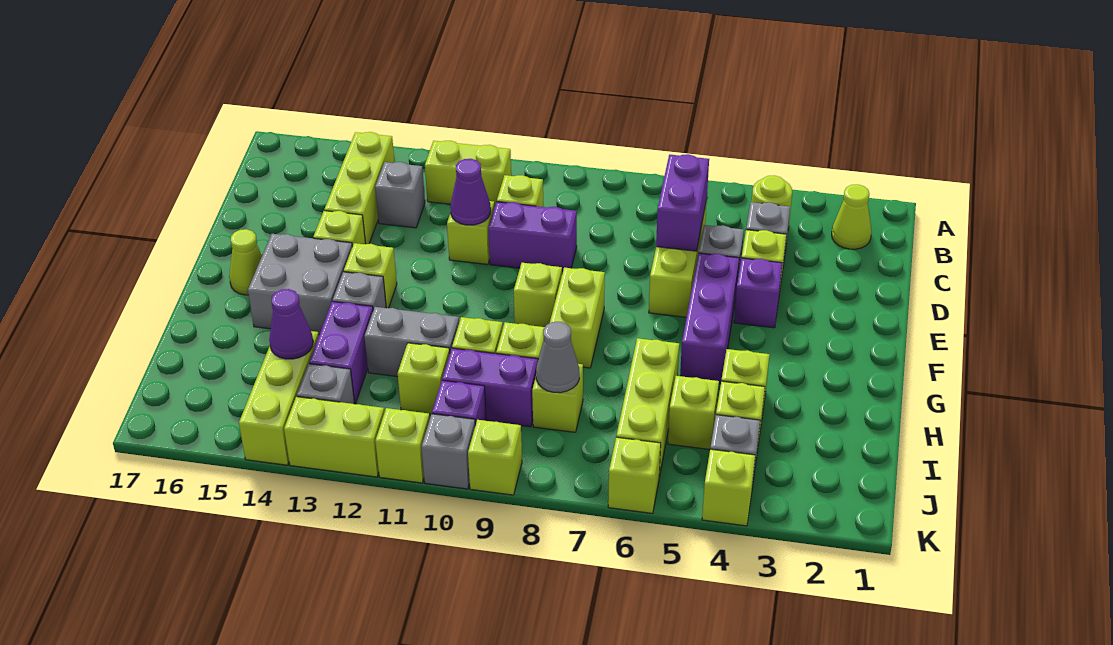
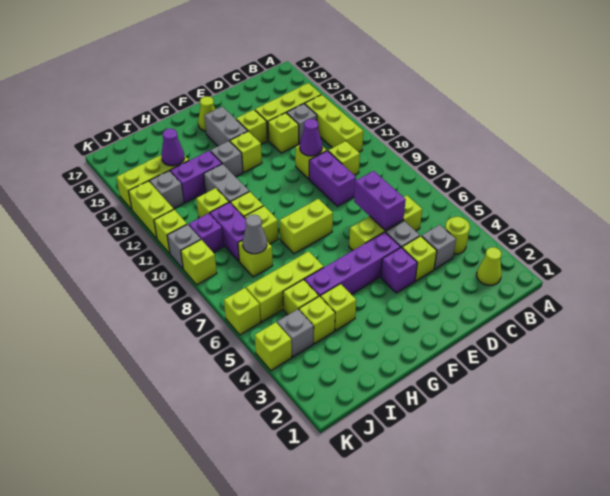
lime brick B11:B12 level 1 -> lime brick B11:B13 level 1
purple brick C6:D6 level 2 -> purple brick D6:D7 level 2
purple brick E5:G5 level 1 -> purple brick E5:H5 level 1
lime brick F9 level 1 -> lime brick D13 level 1
grey brick F14:G15 level 1 -> grey brick F14:F15 level 1

